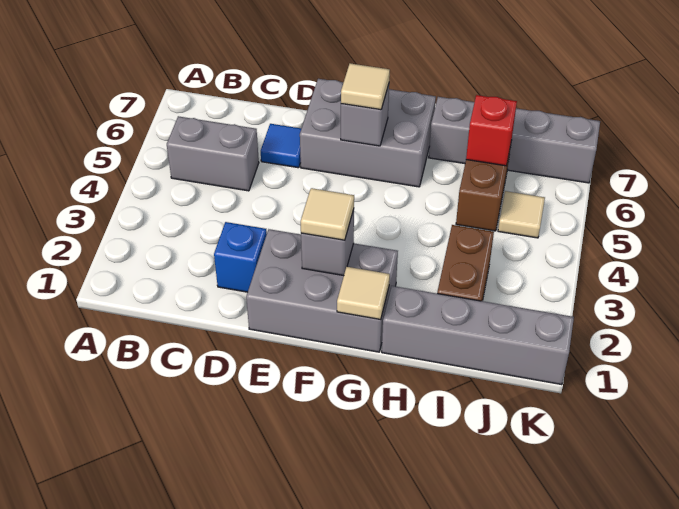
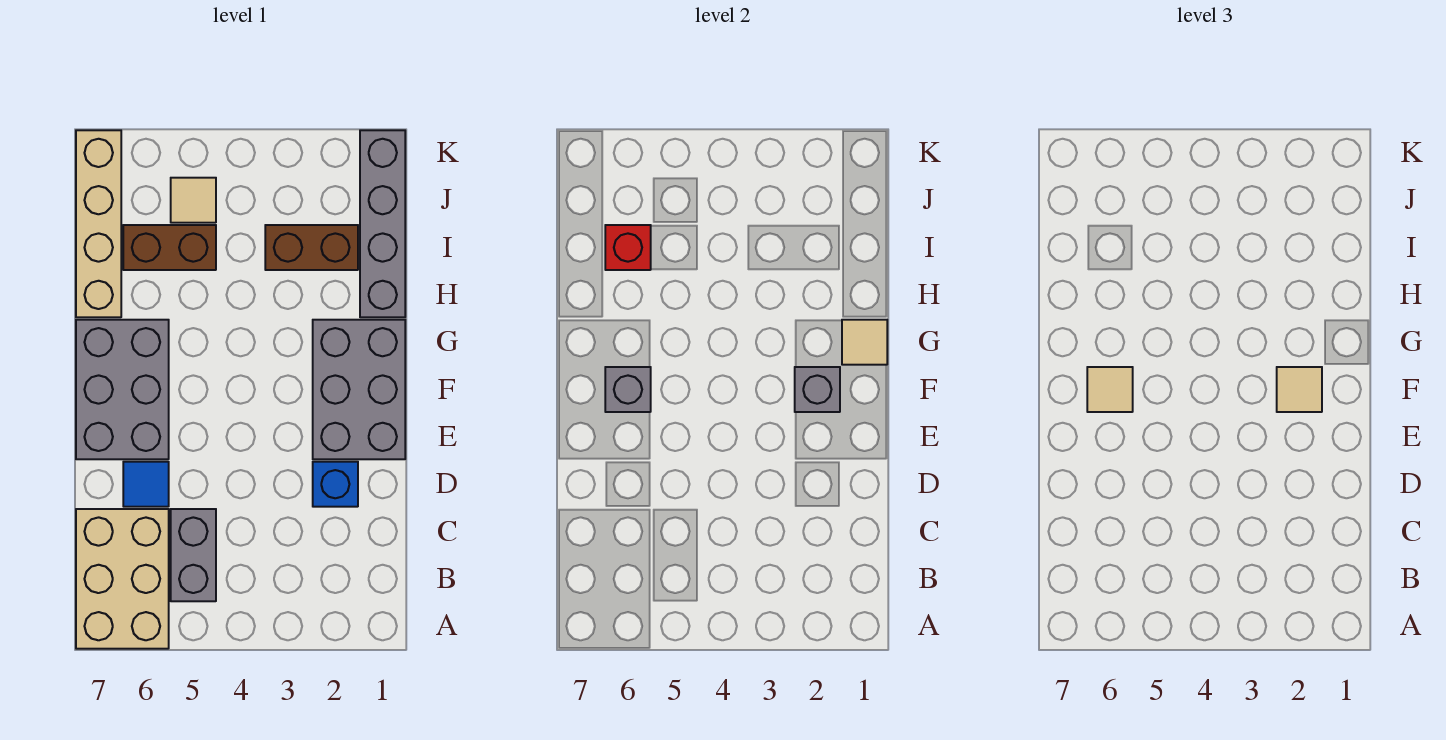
none -> tan brick A6:C7 level 1
grey brick H7:K7 level 1 -> tan brick H7:K7 level 1

